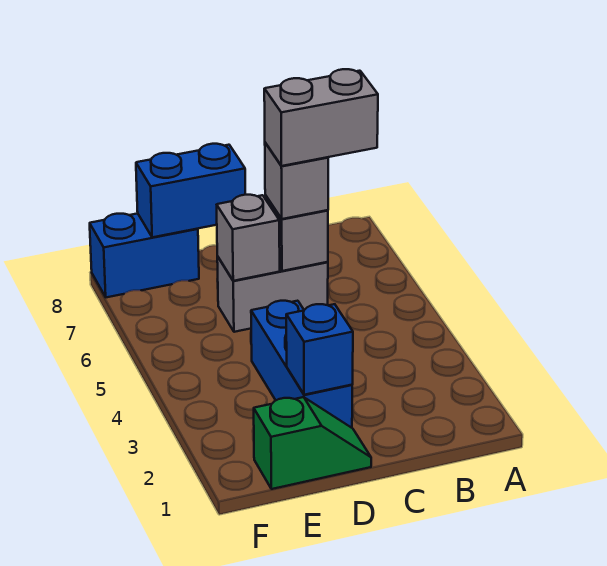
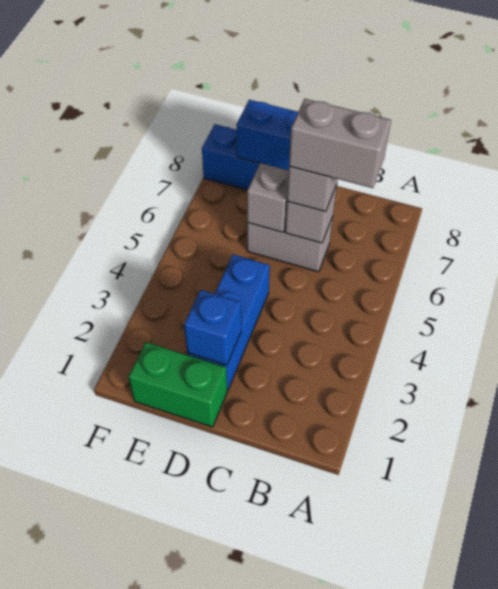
green slope D1:E1 level 1 top E -> green brick D1:E1 level 1

